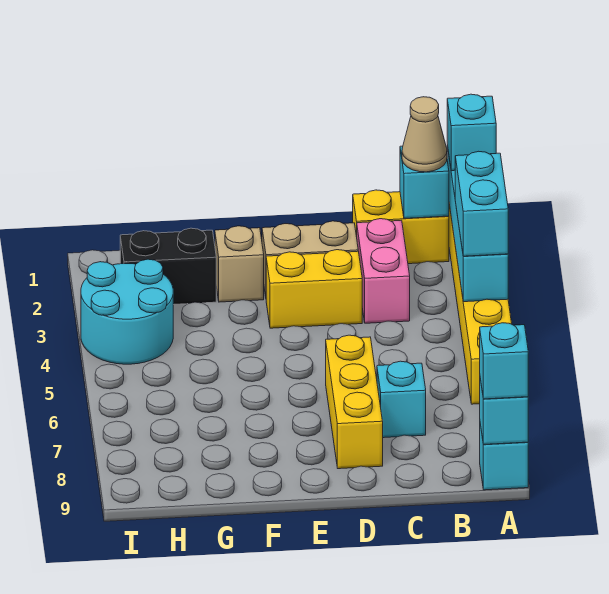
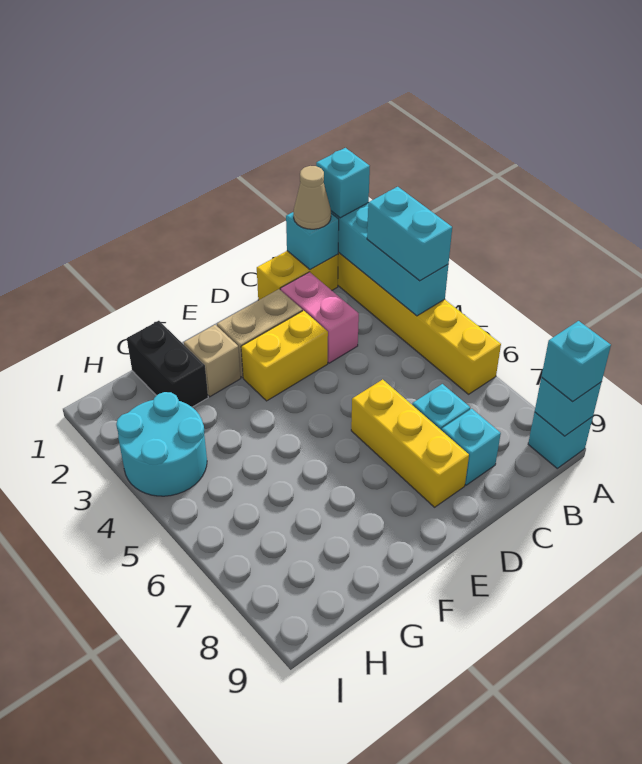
none -> cyan brick C8 level 1
black brick G2:H2 level 1 -> black brick G1:G2 level 1

